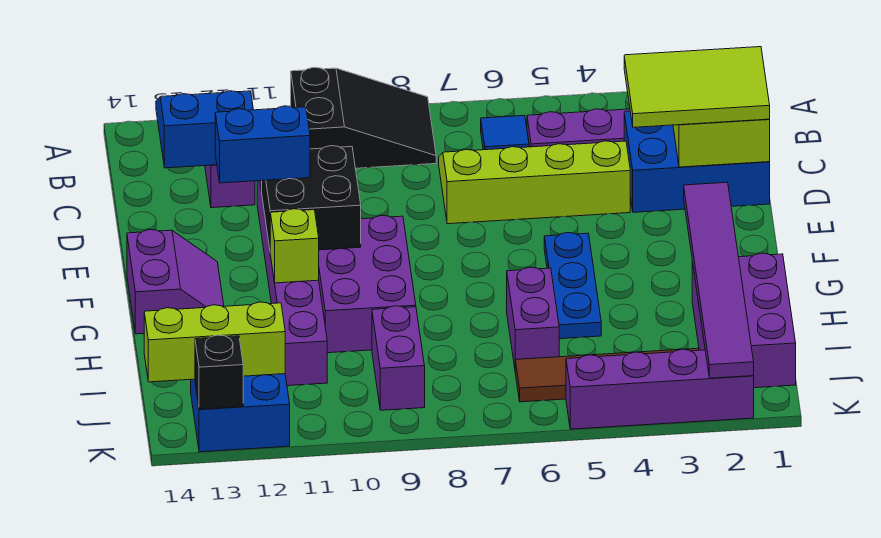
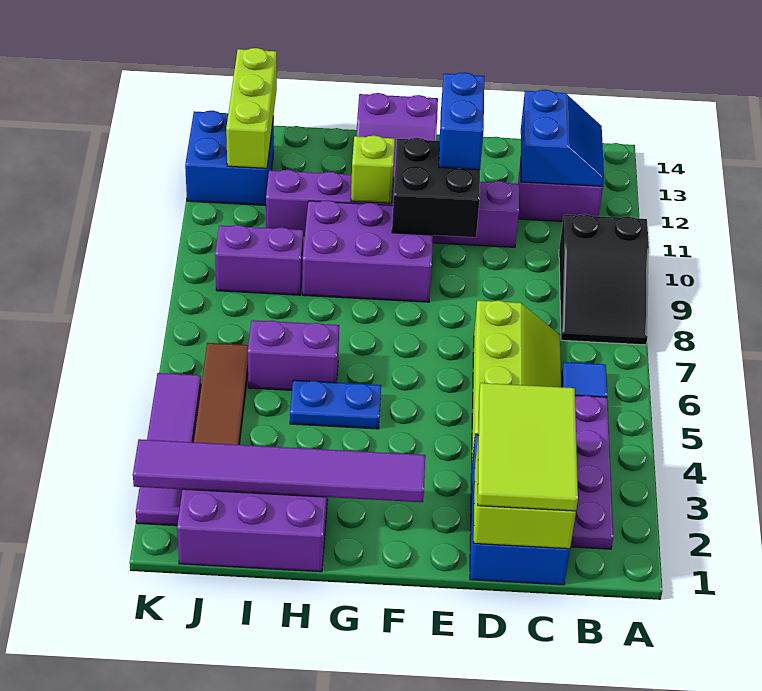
blue plate F5:H5 level 1 -> blue plate G5:H5 level 1
purple brick K2:K5 level 1 -> purple tile K2:K5 level 1
black brick K13 level 2 -> none

